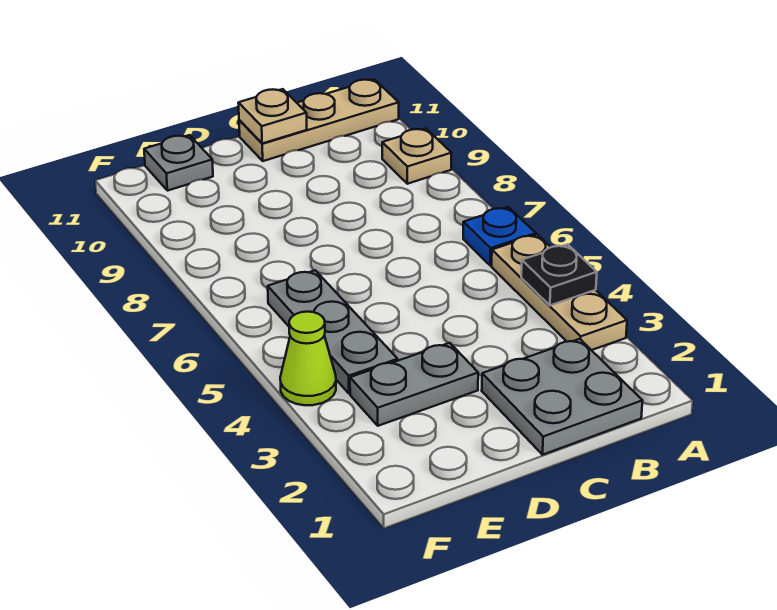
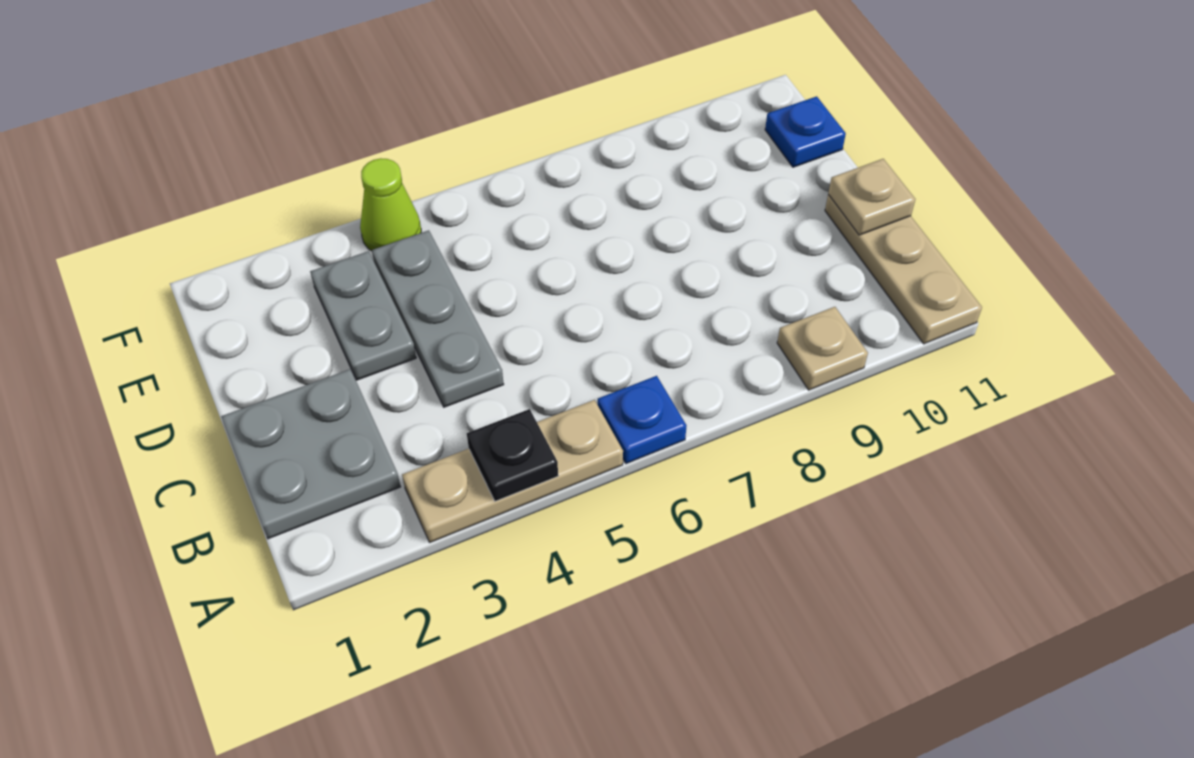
grey plate E4:E6 level 1 -> grey plate C4:E4 level 1
grey plate E11 level 1 -> blue plate E11 level 1

